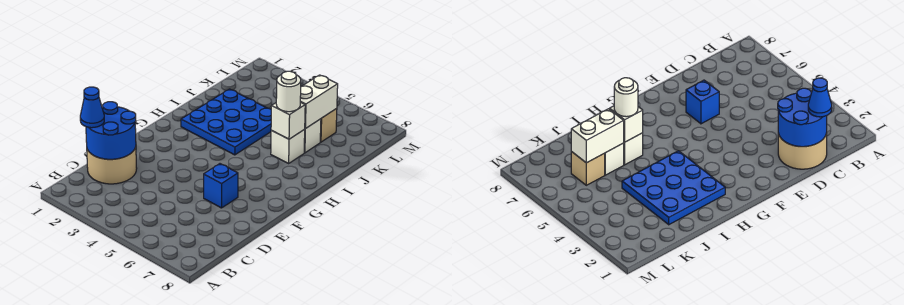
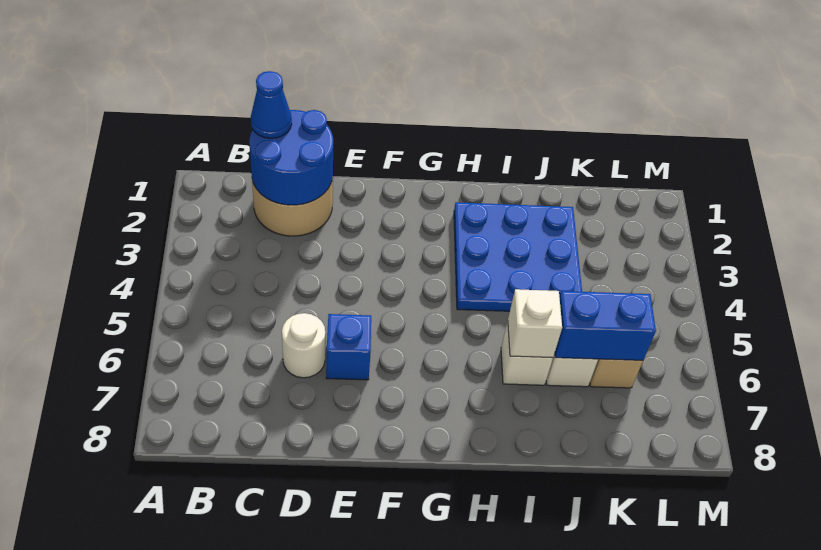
white round brick I6 level 3 -> white round brick D6 level 1
white brick J6:K6 level 2 -> blue brick J6:K6 level 2

